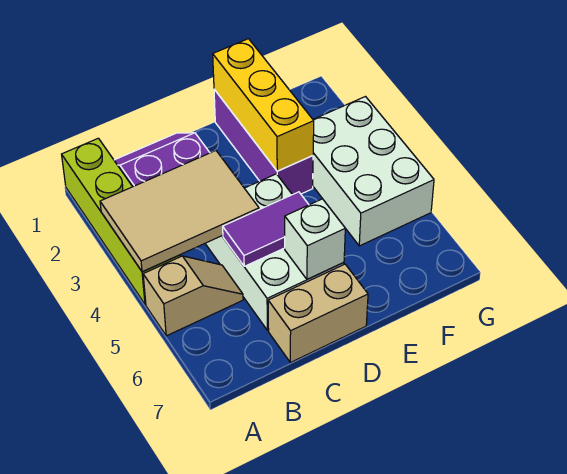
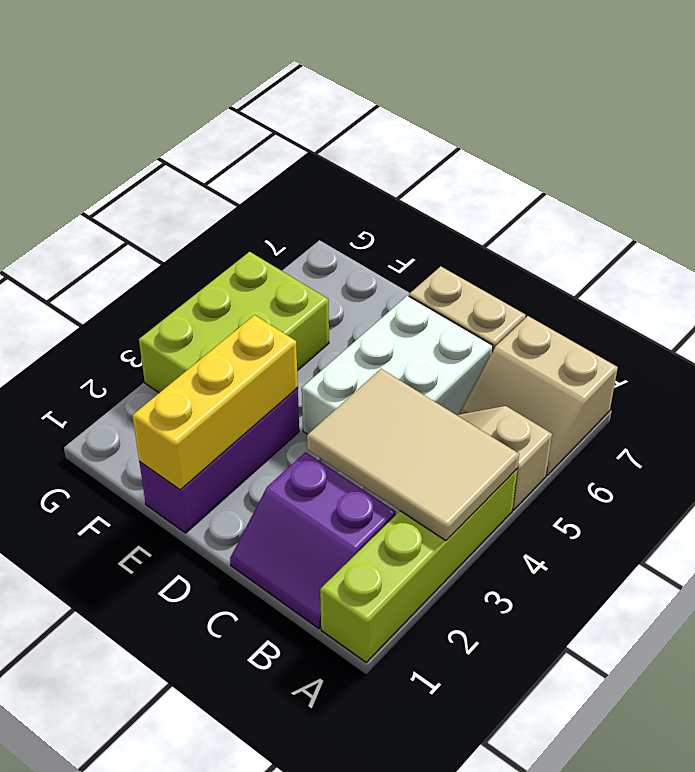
none -> tan slope A6:B7 level 1 top 7
purple tile C5:D5 level 2 -> none
white brick D6 level 2 -> none
white brick F3:G5 level 1 -> lime brick F3:G5 level 1

